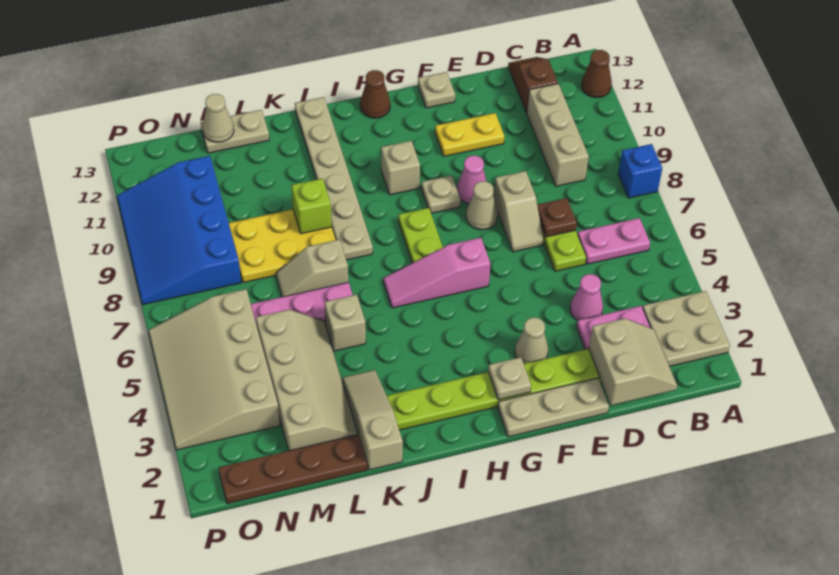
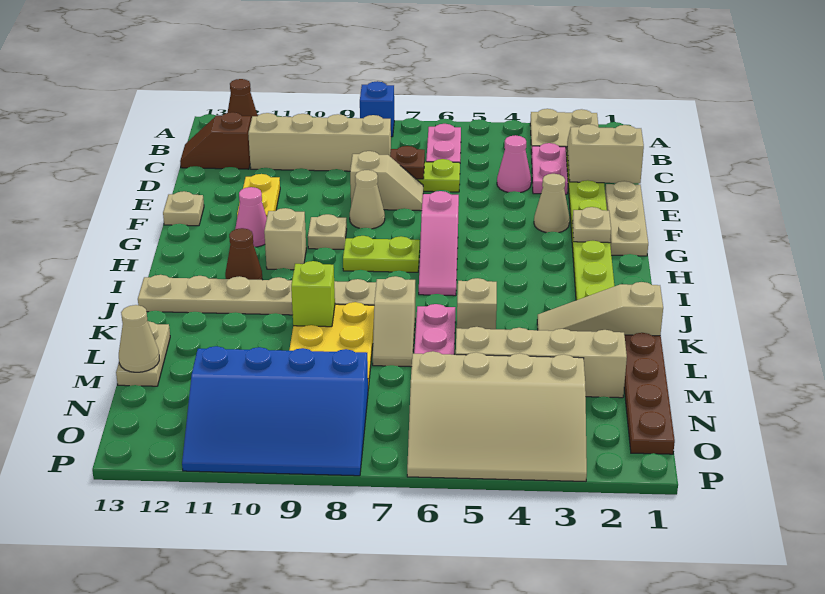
tan brick C9:C11 level 1 -> tan brick C8:C11 level 1
pink cone F9 level 1 -> pink cone G11 level 1
brown cone H13 level 1 -> brown cone I11 level 1

